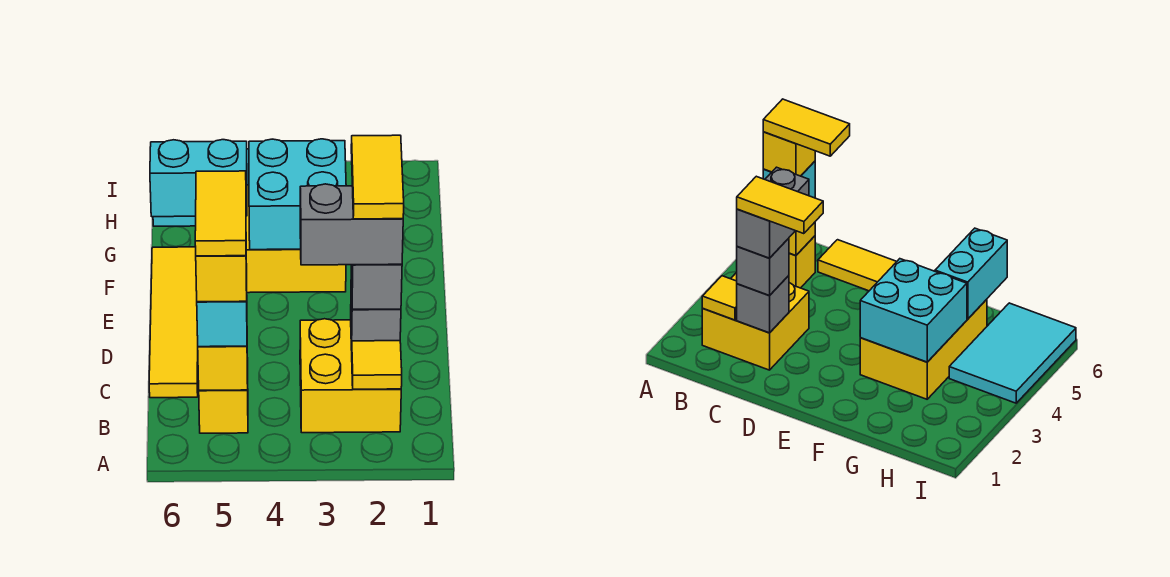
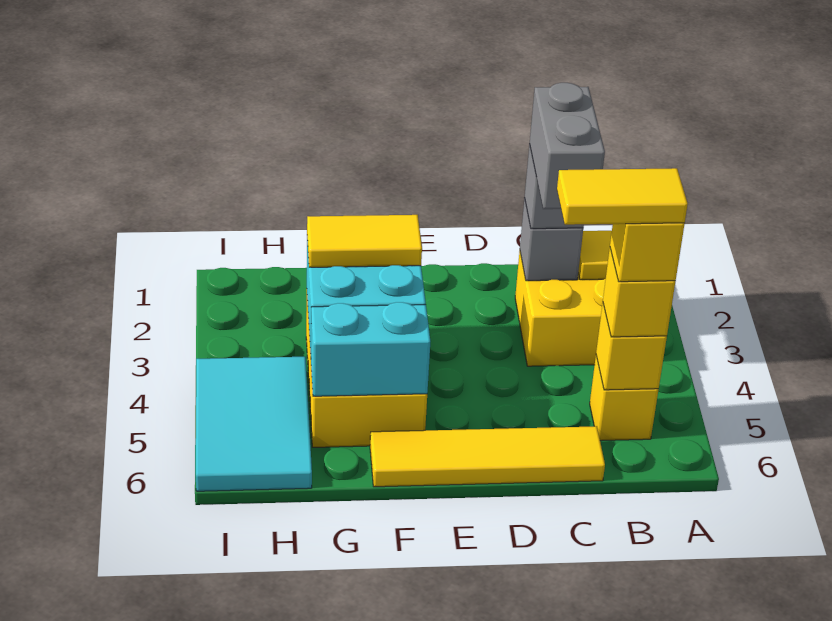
cyan brick B5 level 3 -> yellow brick B5 level 3
yellow tile C2:D2 level 5 -> yellow tile F3:G3 level 3
cyan brick G5:G6 level 2 -> cyan brick F5:G5 level 2

